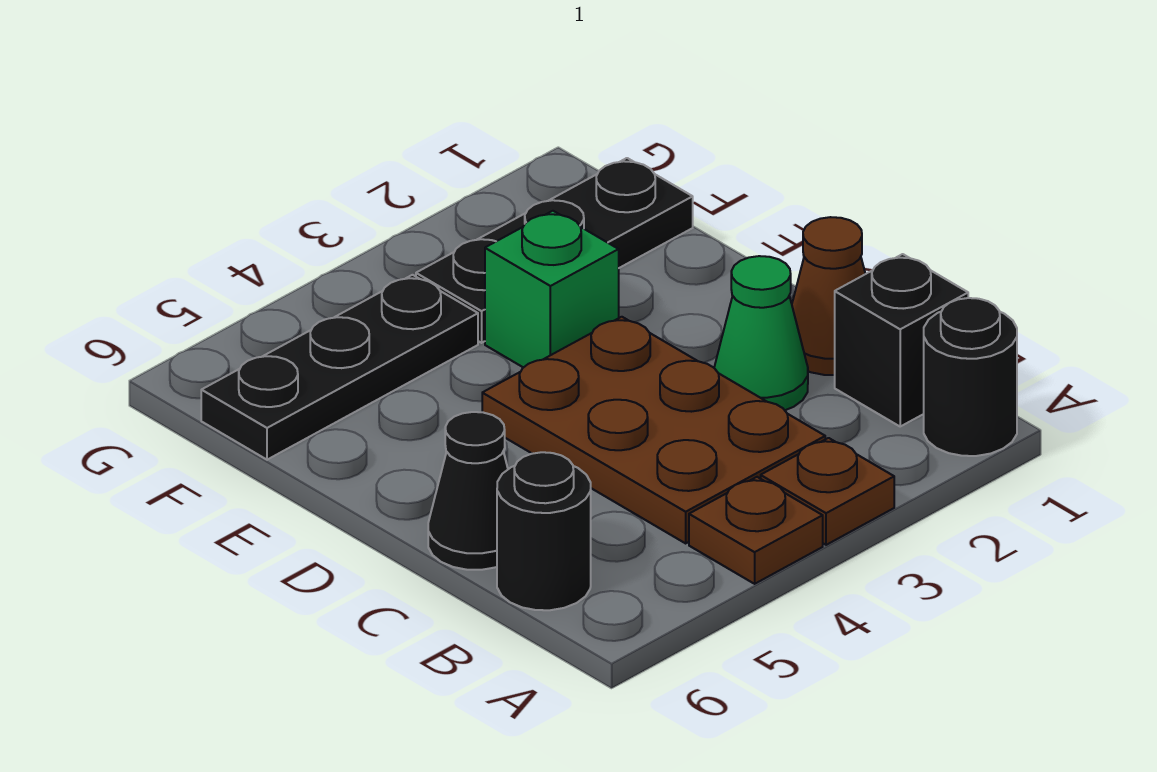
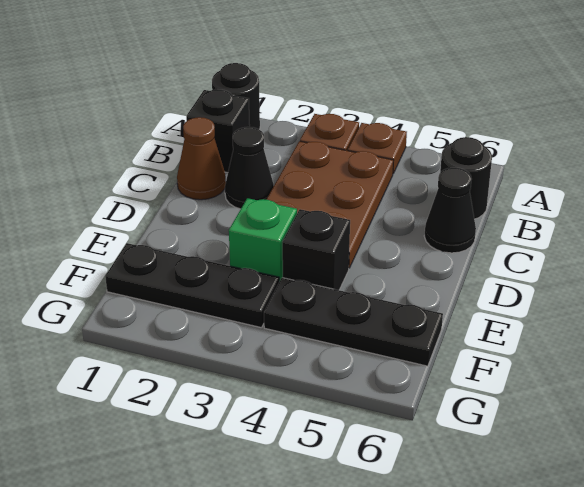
green cone C2 level 1 -> black cone C2 level 1
none -> black brick E4 level 1

